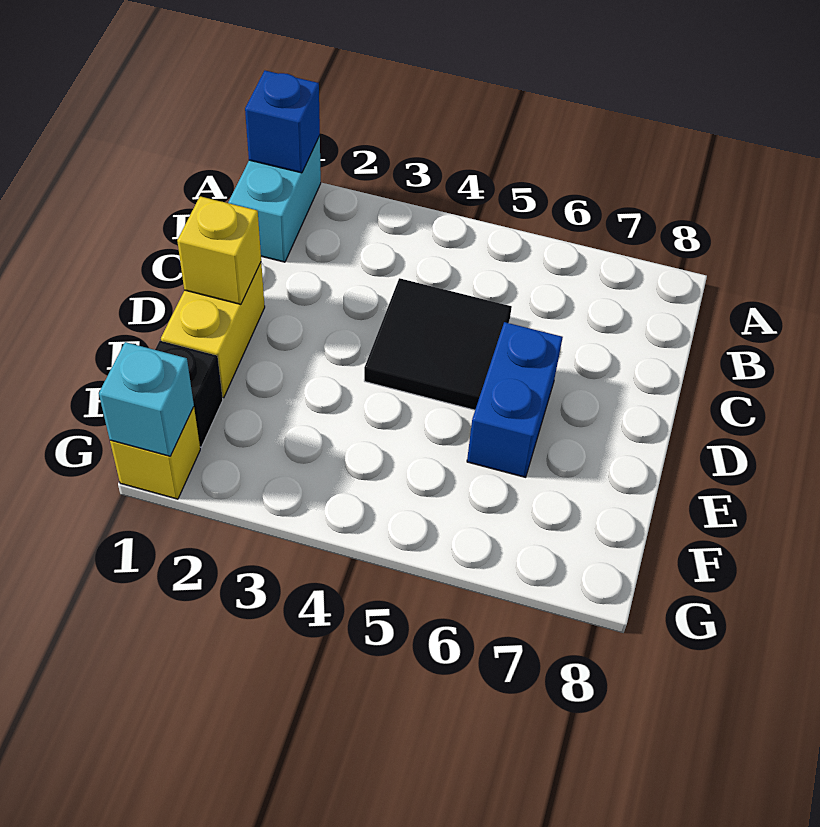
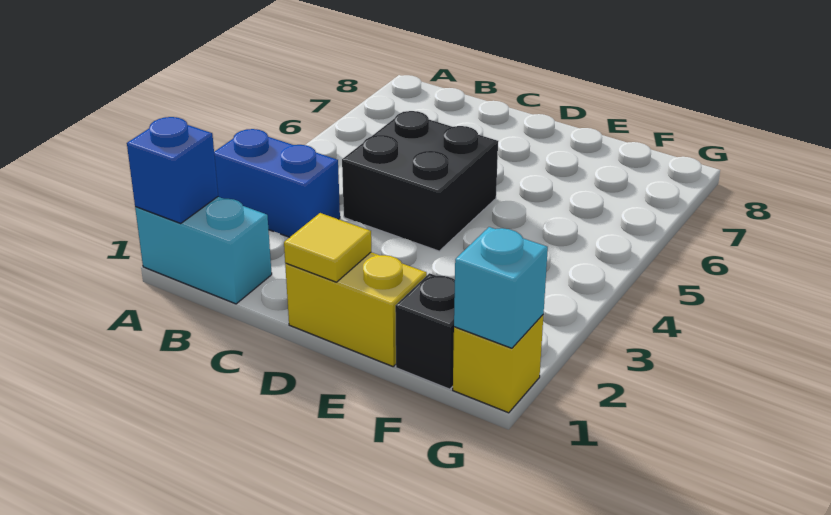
black tile C4:D5 level 1 -> black brick C4:D5 level 1
yellow brick D1 level 2 -> yellow tile D1 level 2
blue brick D6:E6 level 1 -> blue brick A3:B3 level 1

